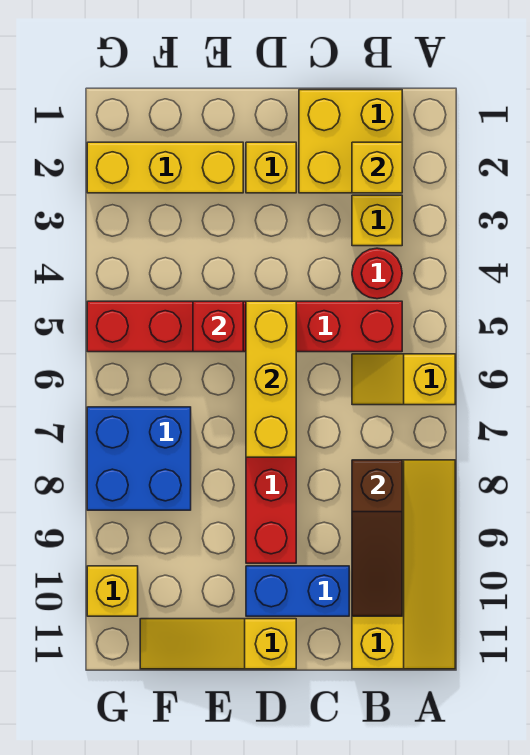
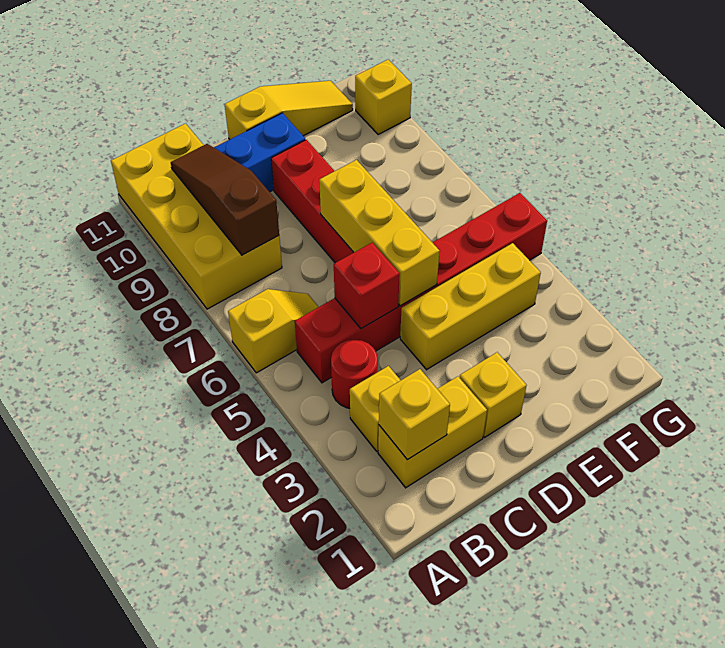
yellow slope A8:B11 level 1 top B -> yellow brick A8:B11 level 1
yellow brick B1:C2 level 1 -> yellow brick B2:C2 level 1
yellow brick E2:G2 level 1 -> yellow brick D4:F4 level 1
red brick E5 level 2 -> red brick C5 level 2
blue brick F7:G8 level 1 -> none

